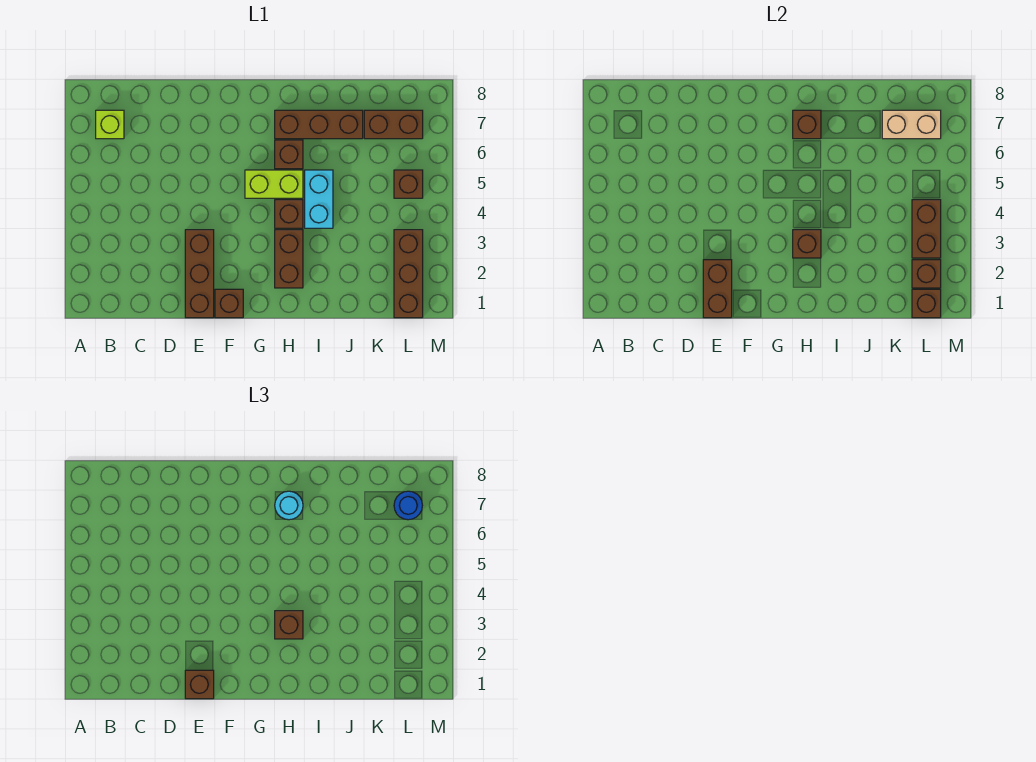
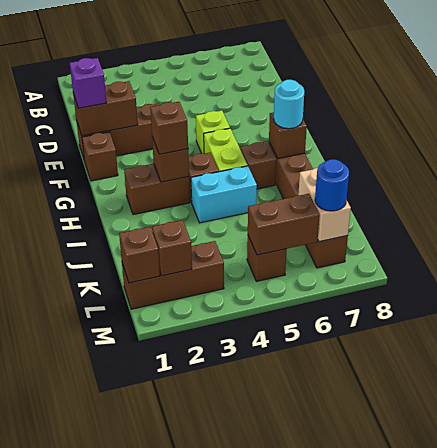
lime brick B7 level 1 -> lime brick F5 level 1
brown brick E1 level 3 -> purple brick E1 level 3
brown brick L3:L4 level 2 -> brown brick L5:L6 level 2

